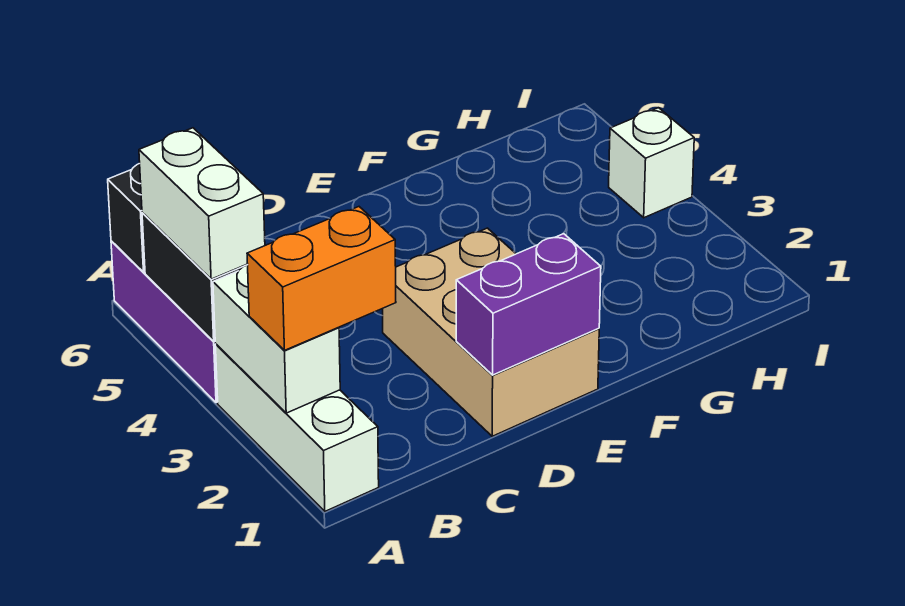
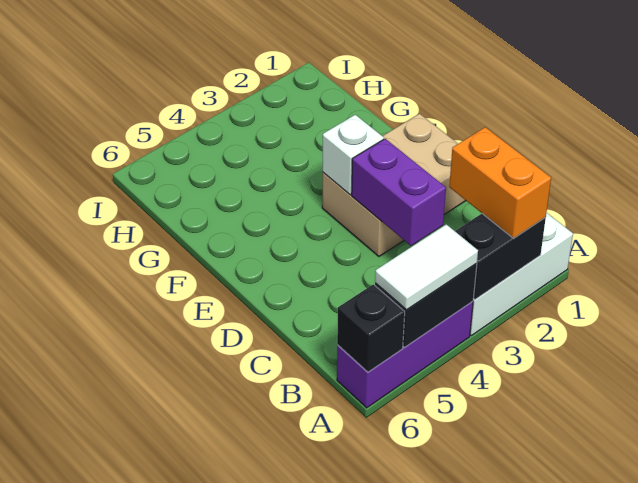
white brick A2:A3 level 2 -> black brick A2:A3 level 2
white brick A4:A5 level 3 -> white tile A4:A5 level 3
purple brick D1:E1 level 2 -> purple brick C3:D3 level 2
white brick I4 level 1 -> white brick E3 level 2

